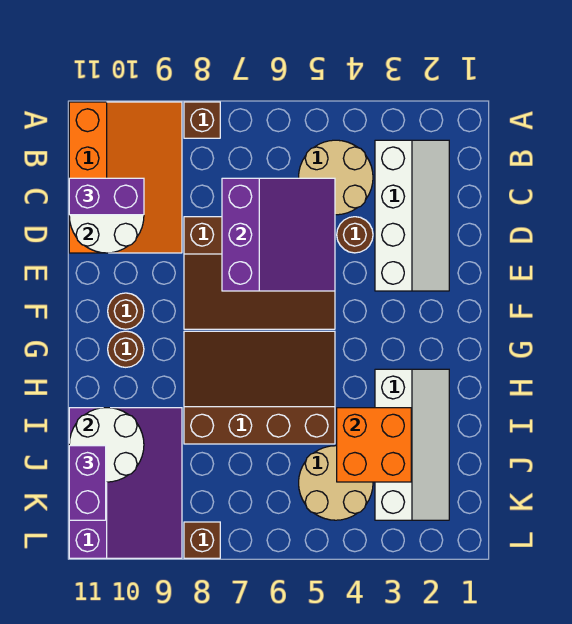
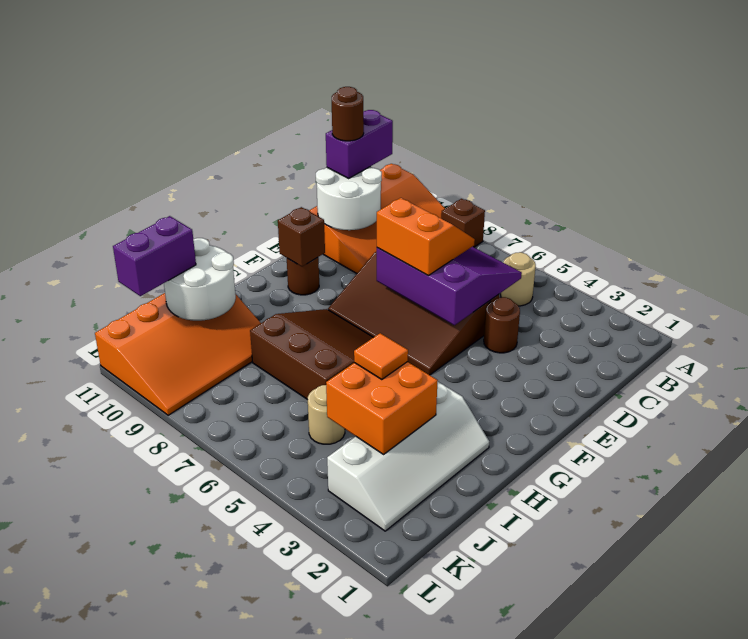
white slope B2:E3 level 1 top 3 -> none
tan round brick B4:C5 level 1 -> tan round brick B5 level 1
purple slope C5:E7 level 2 top 7 -> purple slope C5:E7 level 2 top E
purple brick C10:C11 level 3 -> purple brick B11:C11 level 3
none -> orange slope D6:E7 level 3 top E
brown slope G5:I8 level 1 top I -> brown slope G6:I8 level 1 top I
brown round brick G10 level 1 -> brown round brick C11 level 4
none -> orange tile I4 level 3
purple slope I9:L11 level 1 top 11 -> orange slope I9:L11 level 1 top 11
tan round brick J4:K5 level 1 -> tan round brick J5 level 1
brown brick L8 level 1 -> brown brick F10 level 2

